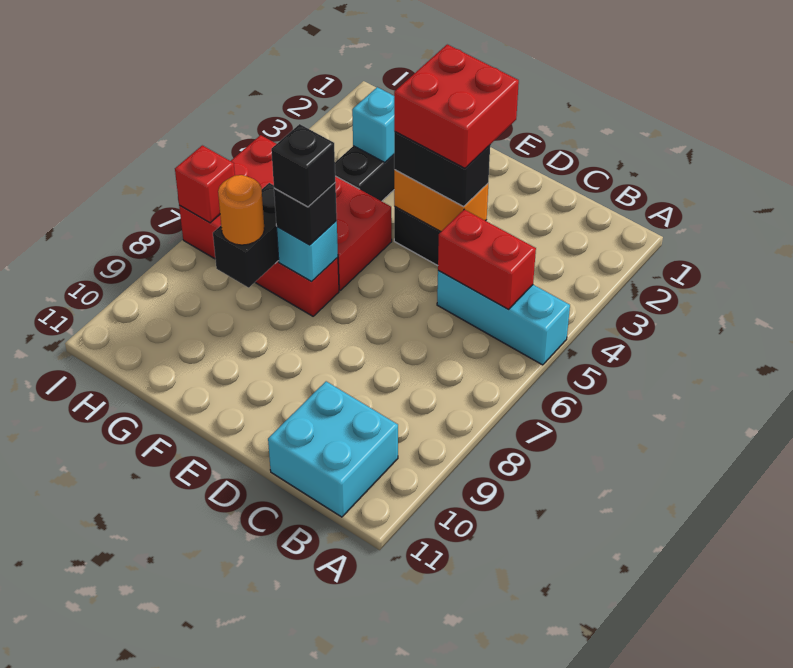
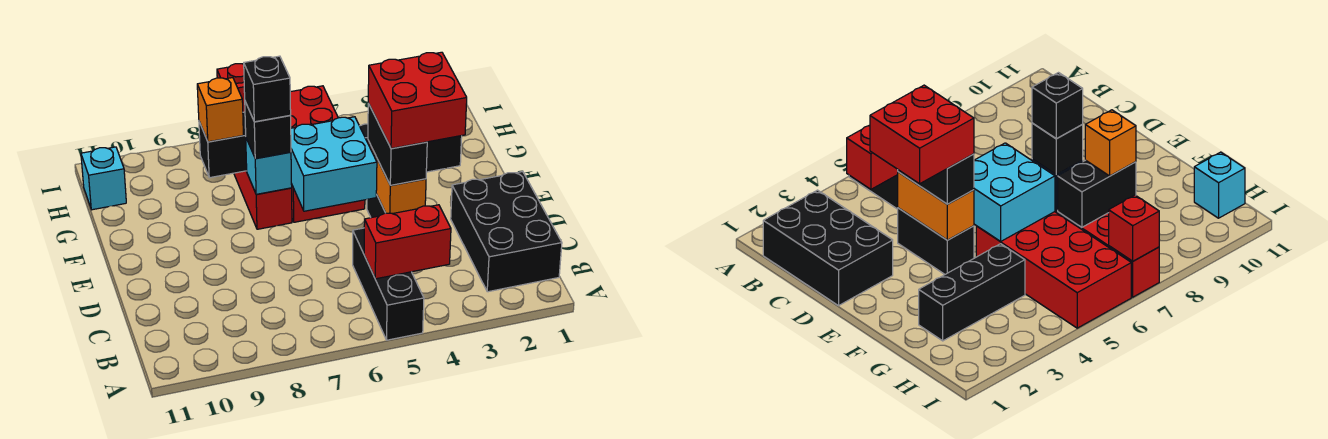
cyan brick A5:C5 level 1 -> black brick A5:C5 level 1
none -> black brick B1:D2 level 1
red brick B5:C5 level 2 -> red brick B4:B5 level 2
cyan brick B10:C11 level 1 -> cyan brick E5:F6 level 2
cyan brick G3 level 2 -> cyan brick H11 level 1
orange round brick G8 level 3 -> orange brick G8 level 3

